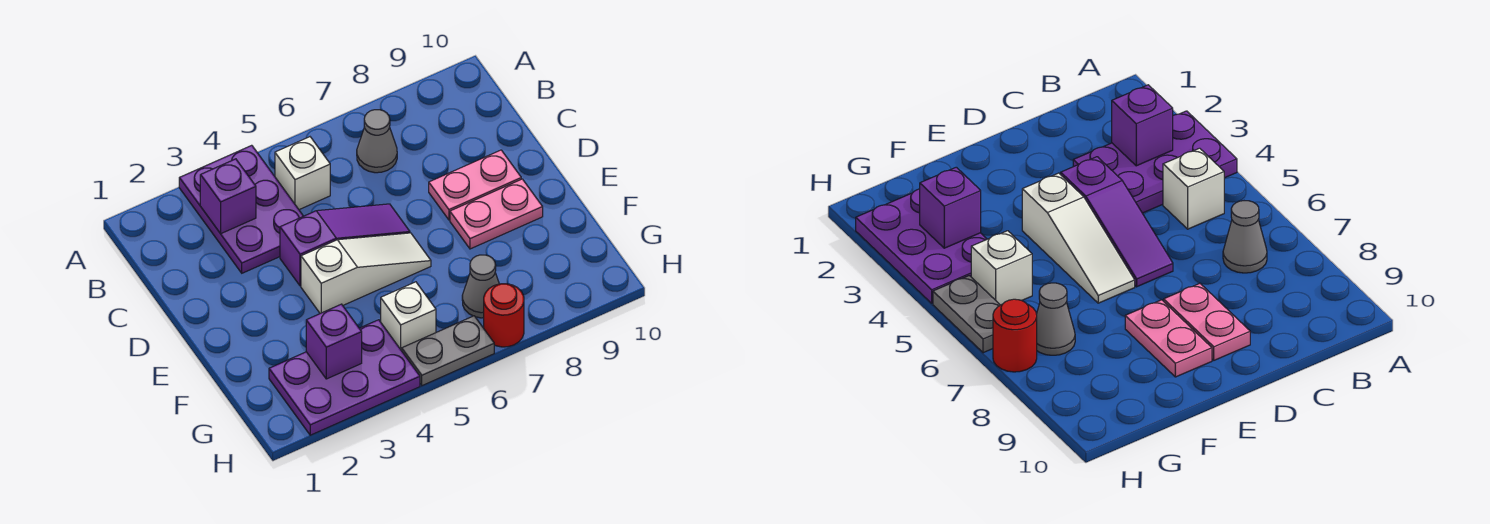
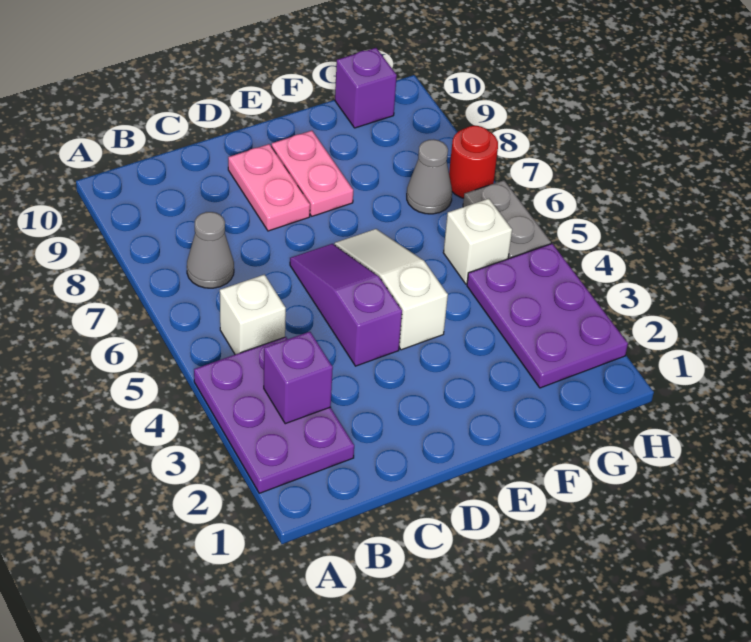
purple plate A3:C4 level 1 -> purple plate A2:B4 level 1
purple brick G3 level 2 -> purple brick G10 level 1

